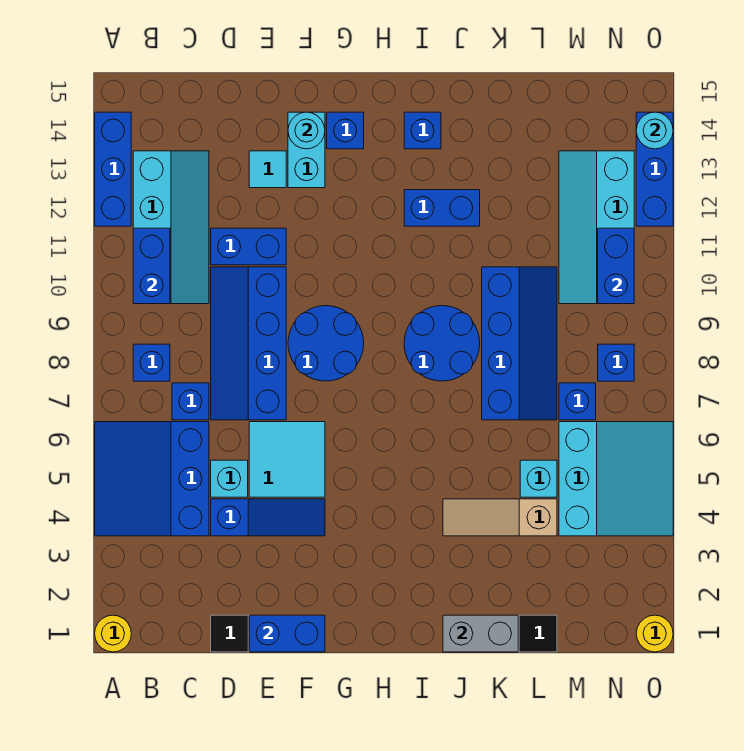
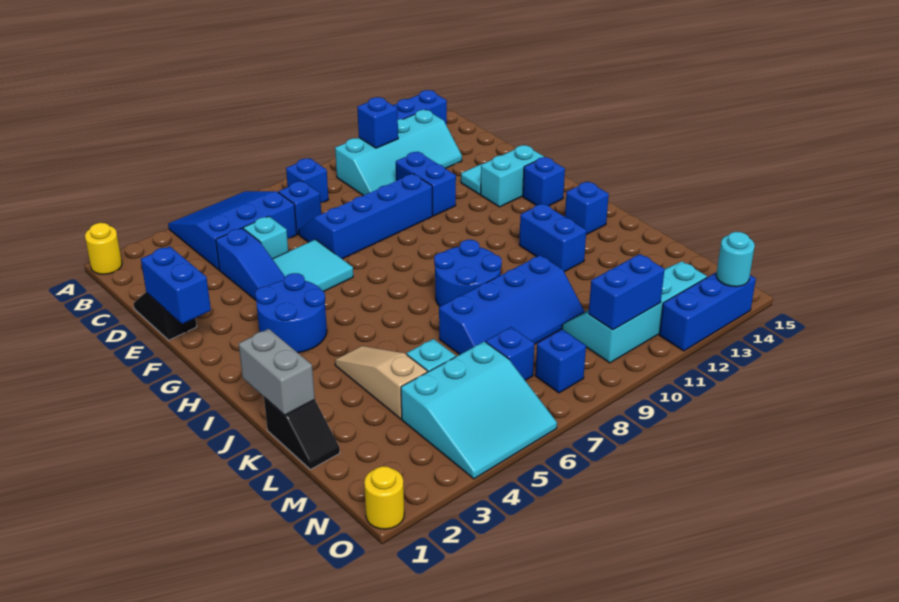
blue brick B10:B11 level 2 -> blue brick B11 level 2
blue round brick F8:G9 level 1 -> blue round brick G3:H4 level 1
cyan round brick F14 level 2 -> none

